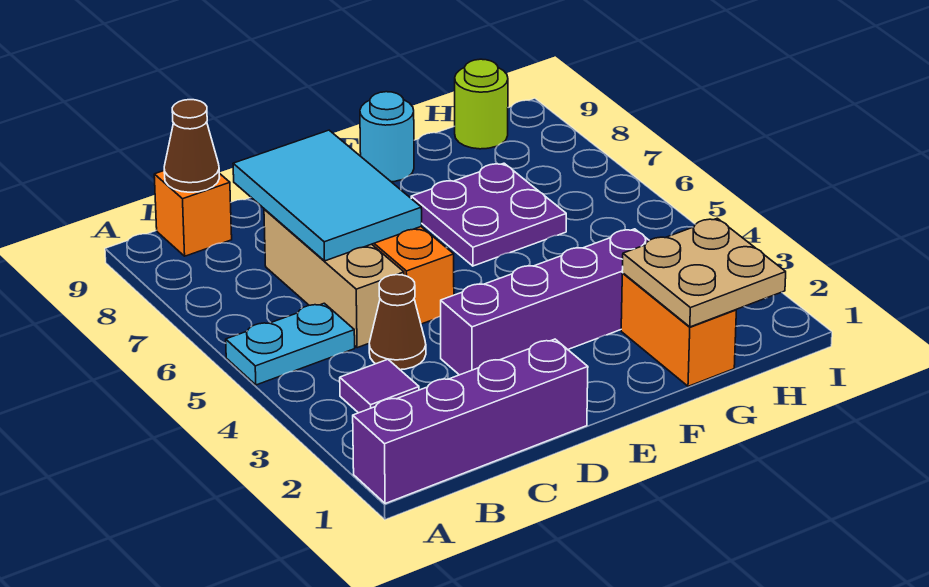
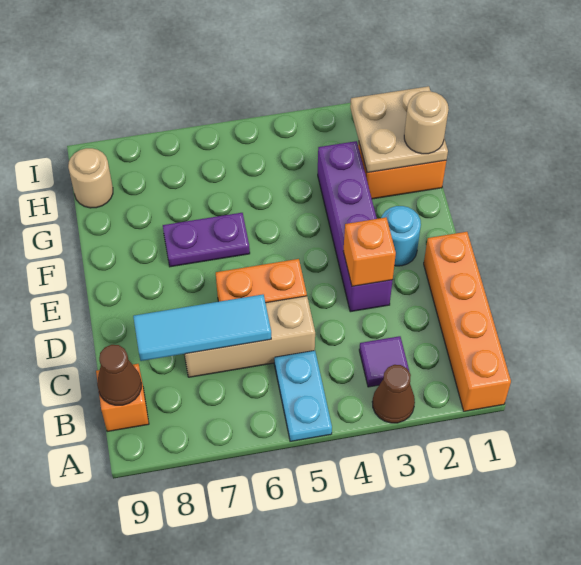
purple brick A1:D1 level 1 -> orange brick A1:D1 level 1
brown cone C4 level 1 -> brown cone A3 level 1
cyan tile C6:D8 level 2 -> cyan tile C6:C8 level 2
none -> orange brick D3 level 2
purple plate F6:G7 level 1 -> purple plate F6:F7 level 1
cyan round brick F9 level 1 -> cyan round brick E2 level 1
none -> tan round brick G1 level 3
lime round brick H9 level 1 -> tan round brick H9 level 1

